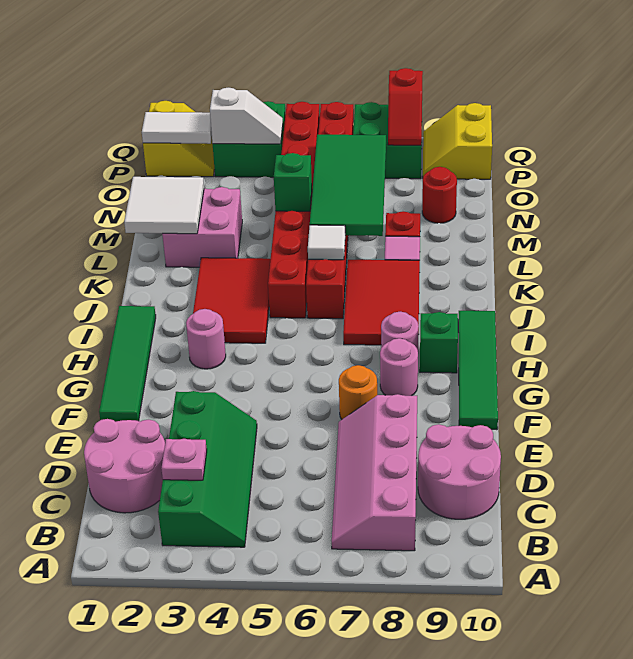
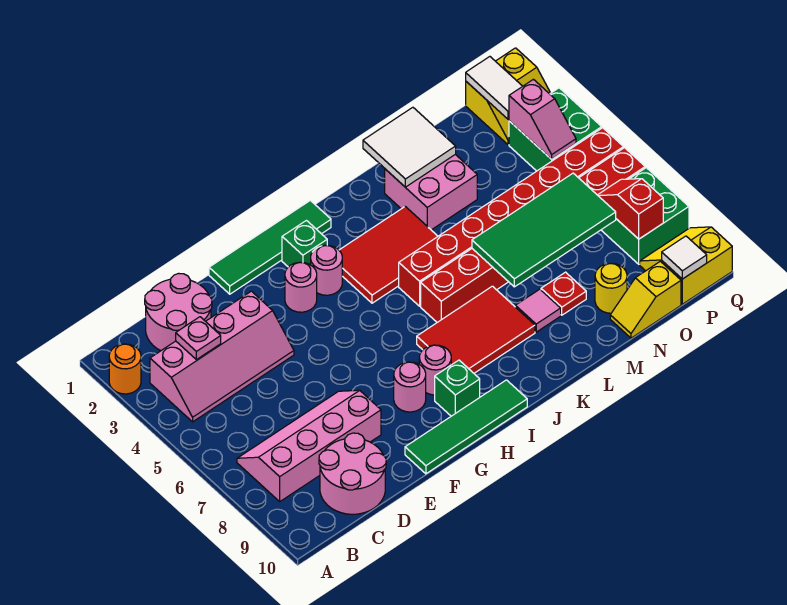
green slope B3:E4 level 1 top 3 -> pink slope B3:E4 level 1 top 3
orange round brick F7 level 1 -> orange round brick A2 level 1
none -> pink round brick G3 level 1
white tile K6 level 2 -> white tile P10 level 2
green brick M5 level 2 -> green brick H2 level 1
red round brick N9 level 1 -> yellow round brick N9 level 1
none -> yellow slope N10:O10 level 1 top O
white slope P3:P4 level 2 top 3 -> pink slope P3:P4 level 2 top 3
red slope P8:Q8 level 2 top Q -> red slope P7:P8 level 2 top 8

